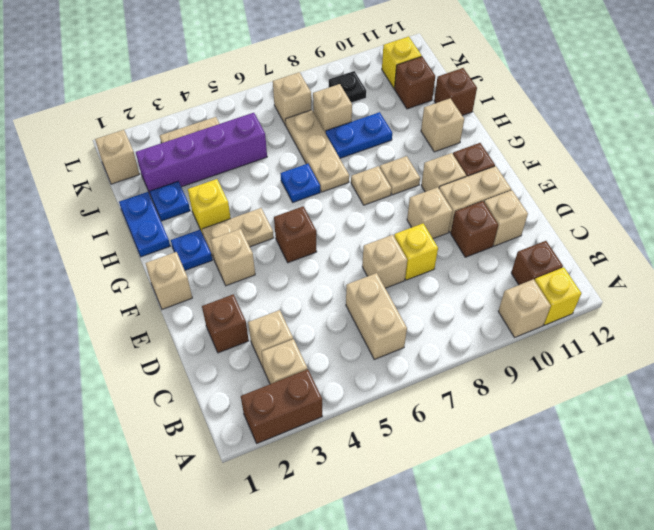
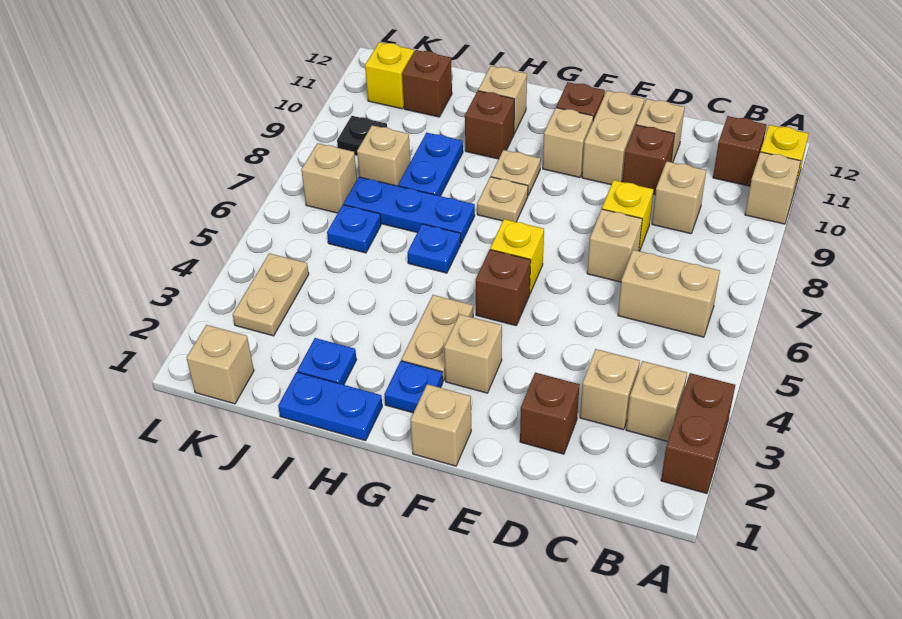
tan brick E9 level 1 -> tan brick C9 level 1
yellow brick H3 level 1 -> yellow brick F6 level 1
tan plate H7:J7 level 1 -> blue plate H7:J7 level 1
brown brick I12 level 1 -> brown brick H10 level 1
purple brick J2:J5 level 1 -> none
none -> blue plate J6 level 1

